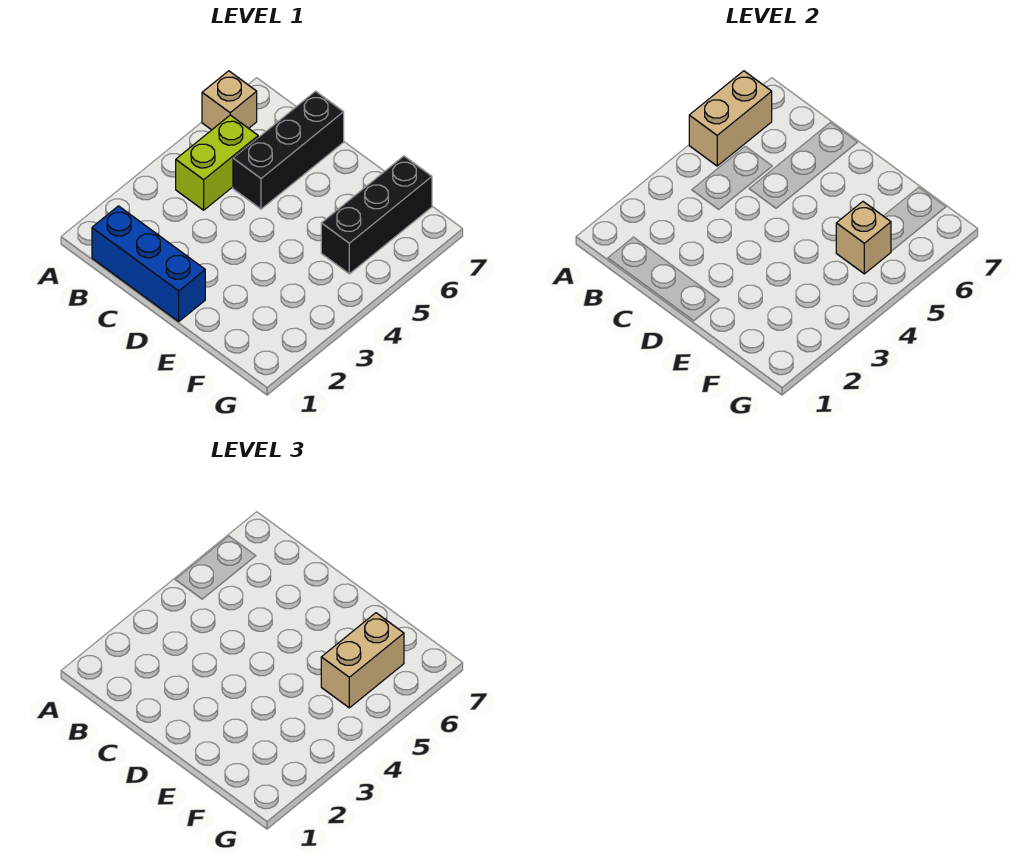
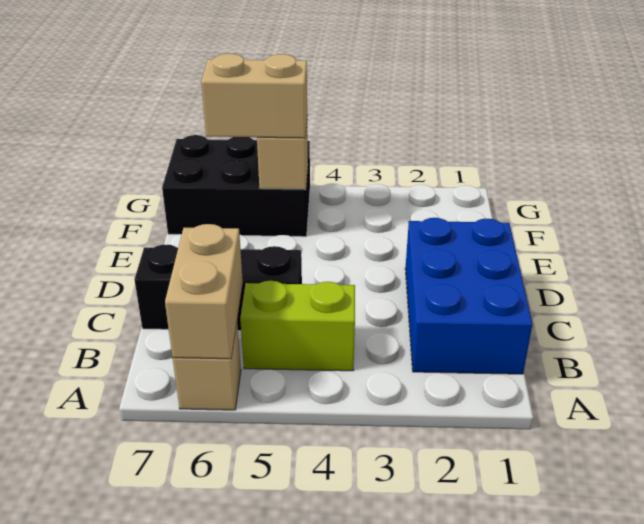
tan brick A5:A6 level 2 -> tan brick A6:B6 level 2
blue brick B1:D1 level 1 -> blue brick B1:D2 level 1
black brick F5:F7 level 1 -> black brick F5:G7 level 1

